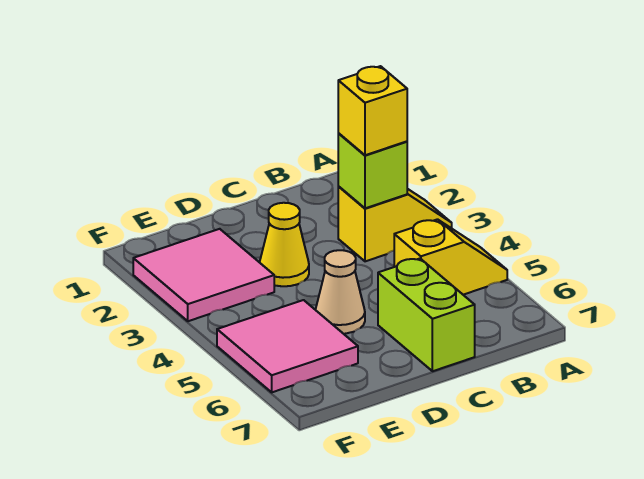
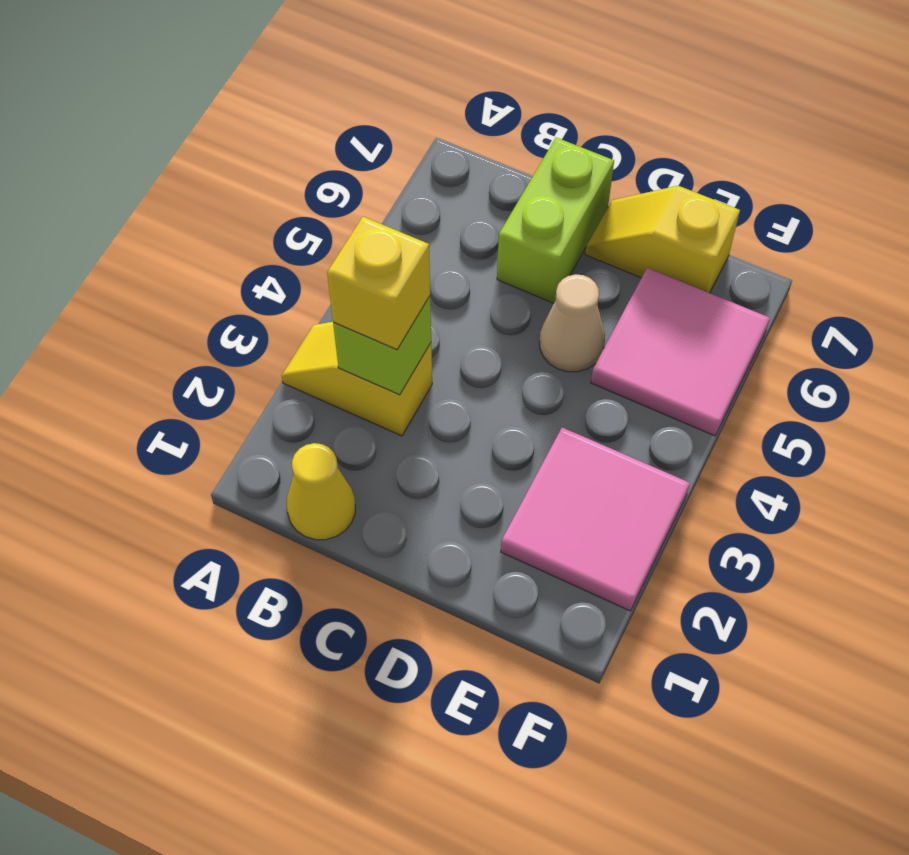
yellow slope A5:B5 level 1 top B -> yellow slope D7:E7 level 1 top E
yellow cone D3 level 1 -> yellow cone B1 level 1

